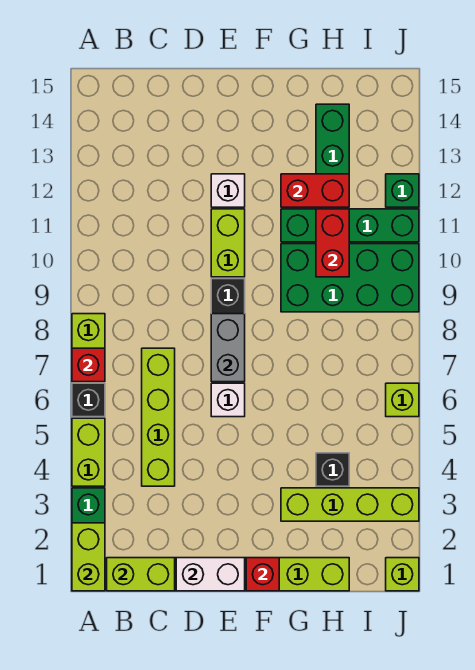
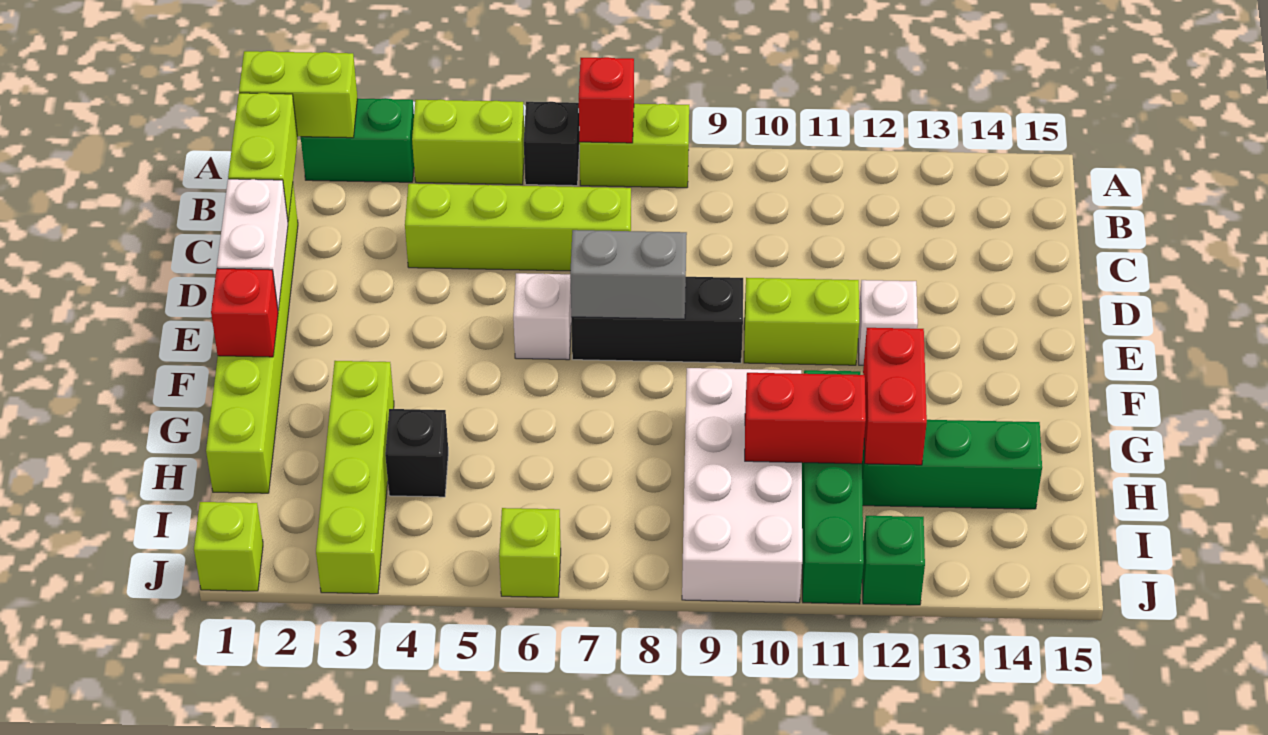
green brick G9:J10 level 1 -> white brick G9:J10 level 1

